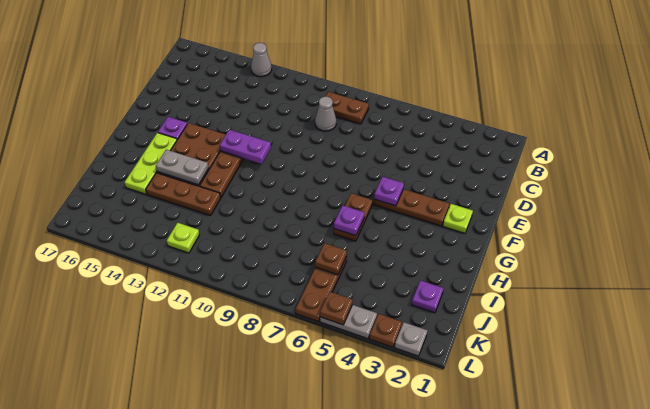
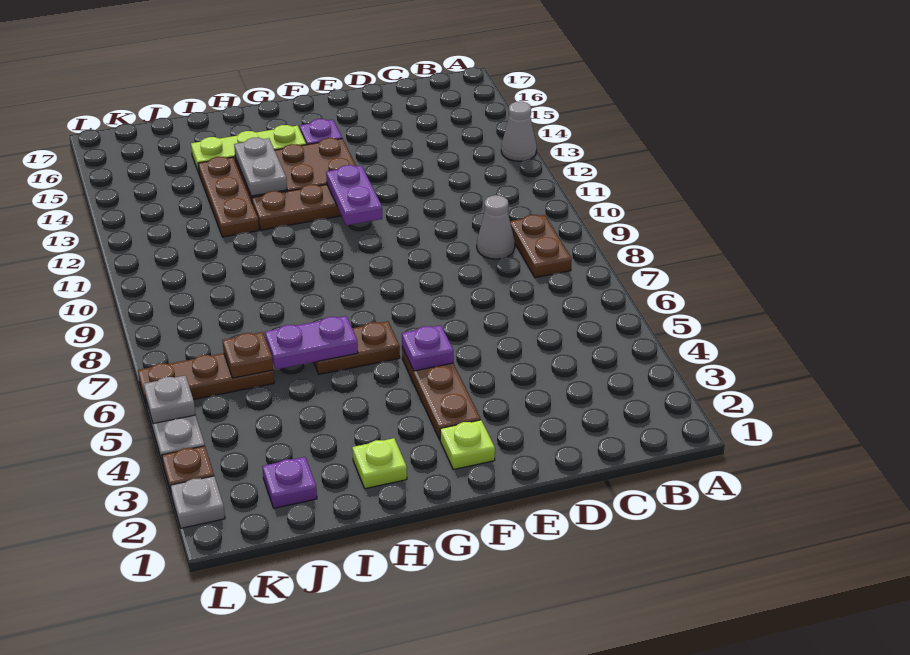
purple plate H6 level 2 -> purple plate H6:I6 level 2
lime plate K12 level 1 -> lime plate H2 level 1
brown plate L5 level 2 -> grey plate L5 level 2

